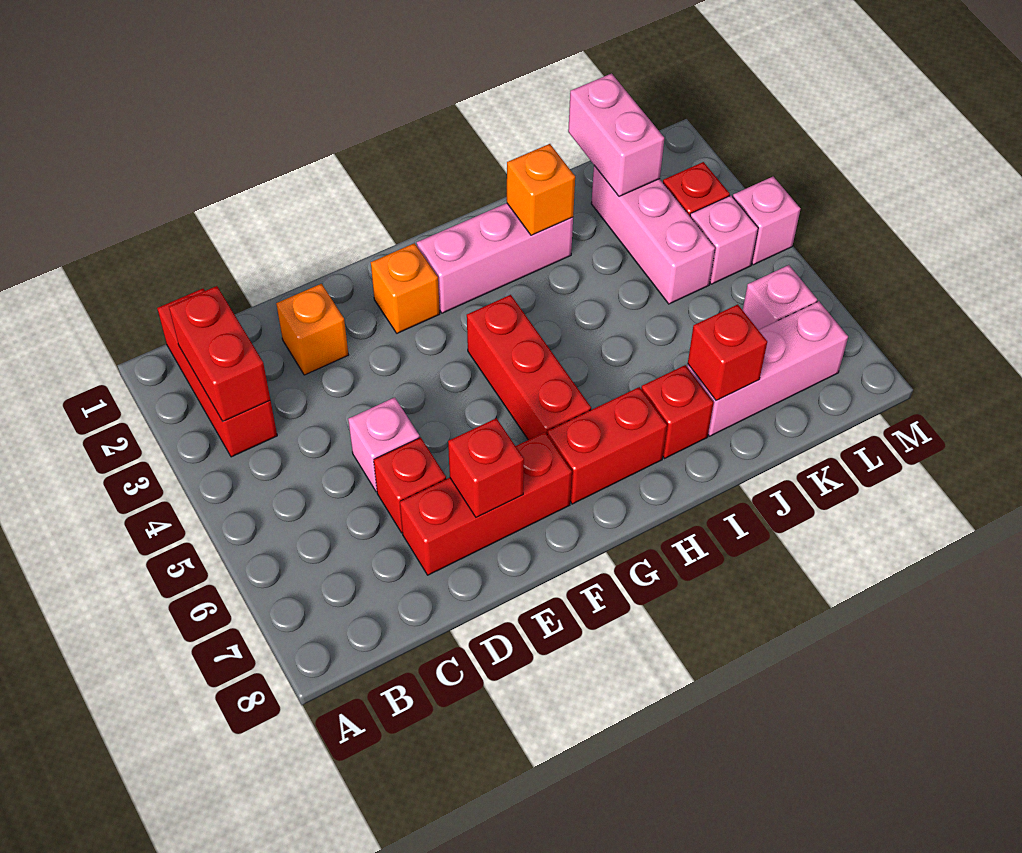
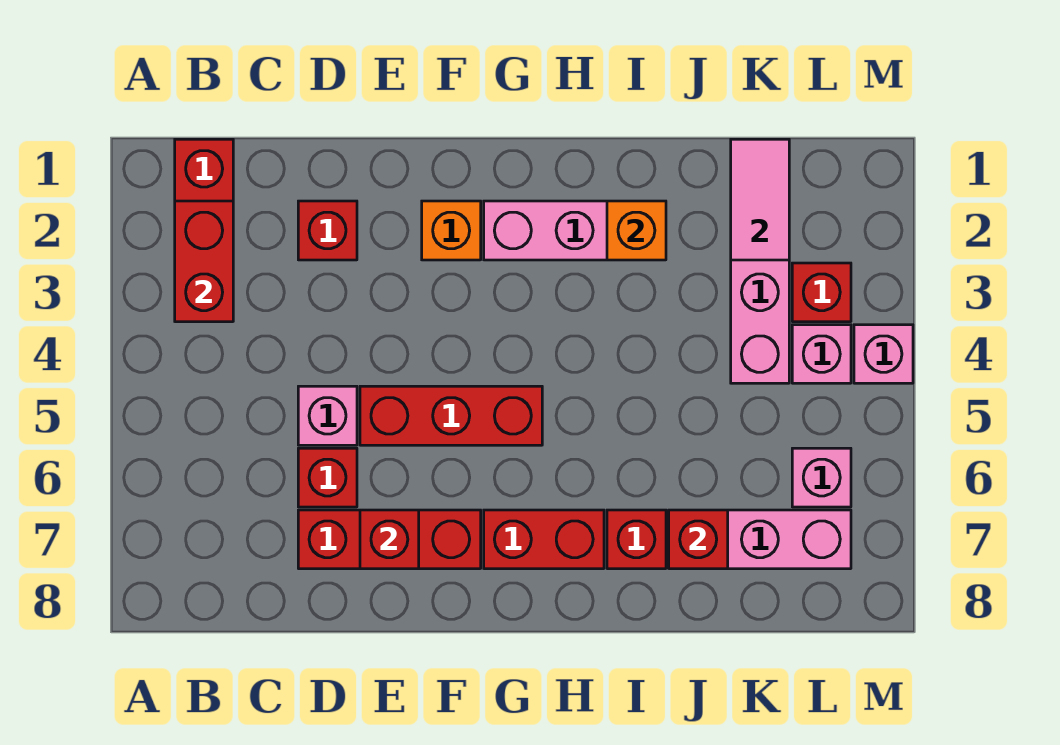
orange brick D2 level 1 -> red brick D2 level 1
red brick G4:G6 level 1 -> red brick E5:G5 level 1
pink brick K1:K2 level 2 -> pink tile K1:K2 level 2

